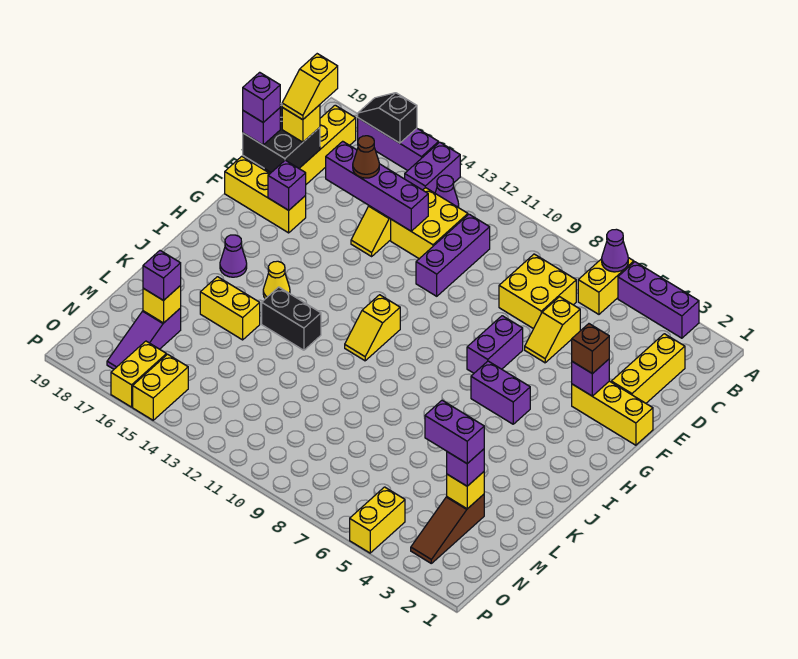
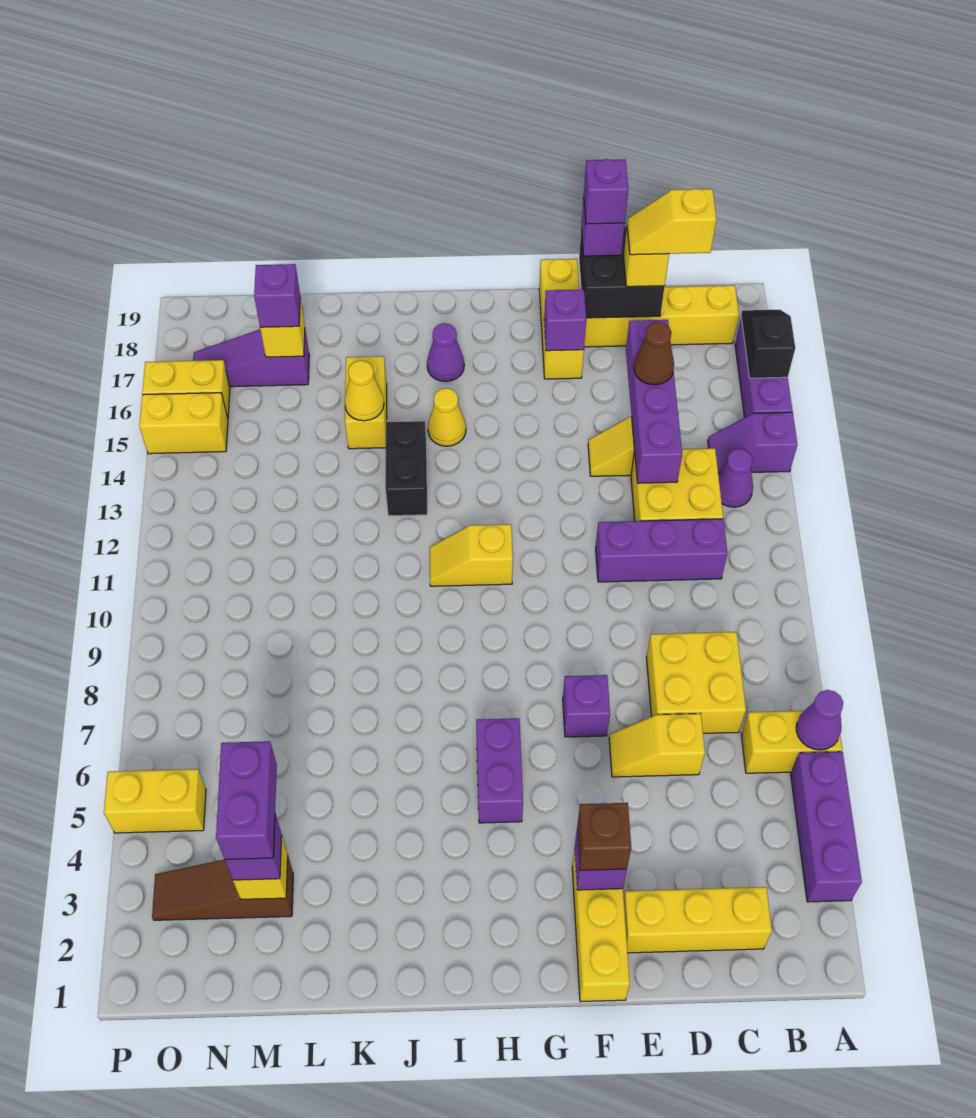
purple brick A14:B14 level 1 -> purple slope A14:B14 level 1 top A
purple brick F7:G7 level 1 -> purple brick F7 level 1
none -> yellow cone K15 level 2

